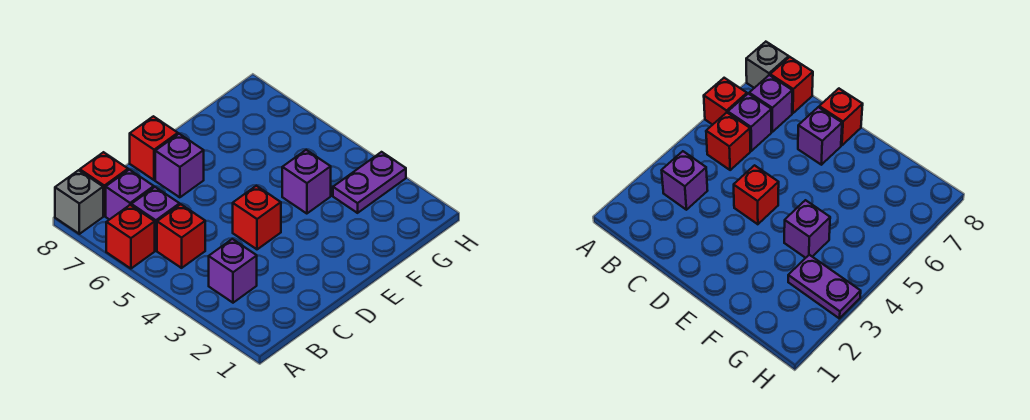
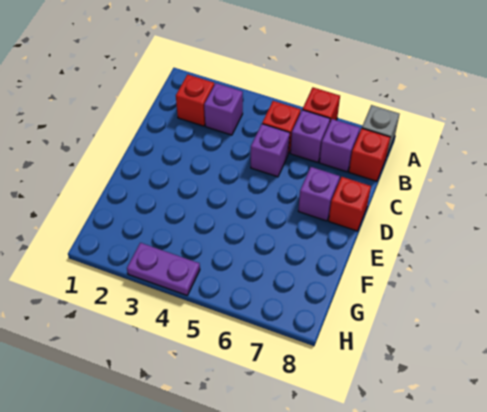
red brick D4 level 1 -> red brick B2 level 1
purple brick F4 level 1 -> purple brick C5 level 1
purple plate G3:H3 level 1 -> purple plate H3:H4 level 1

